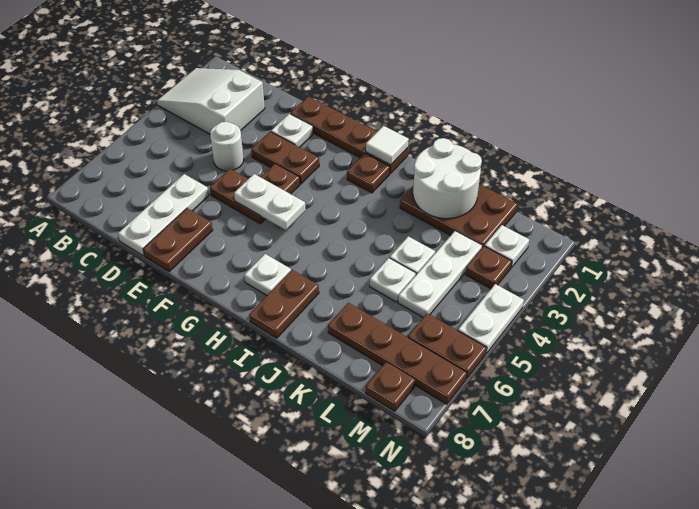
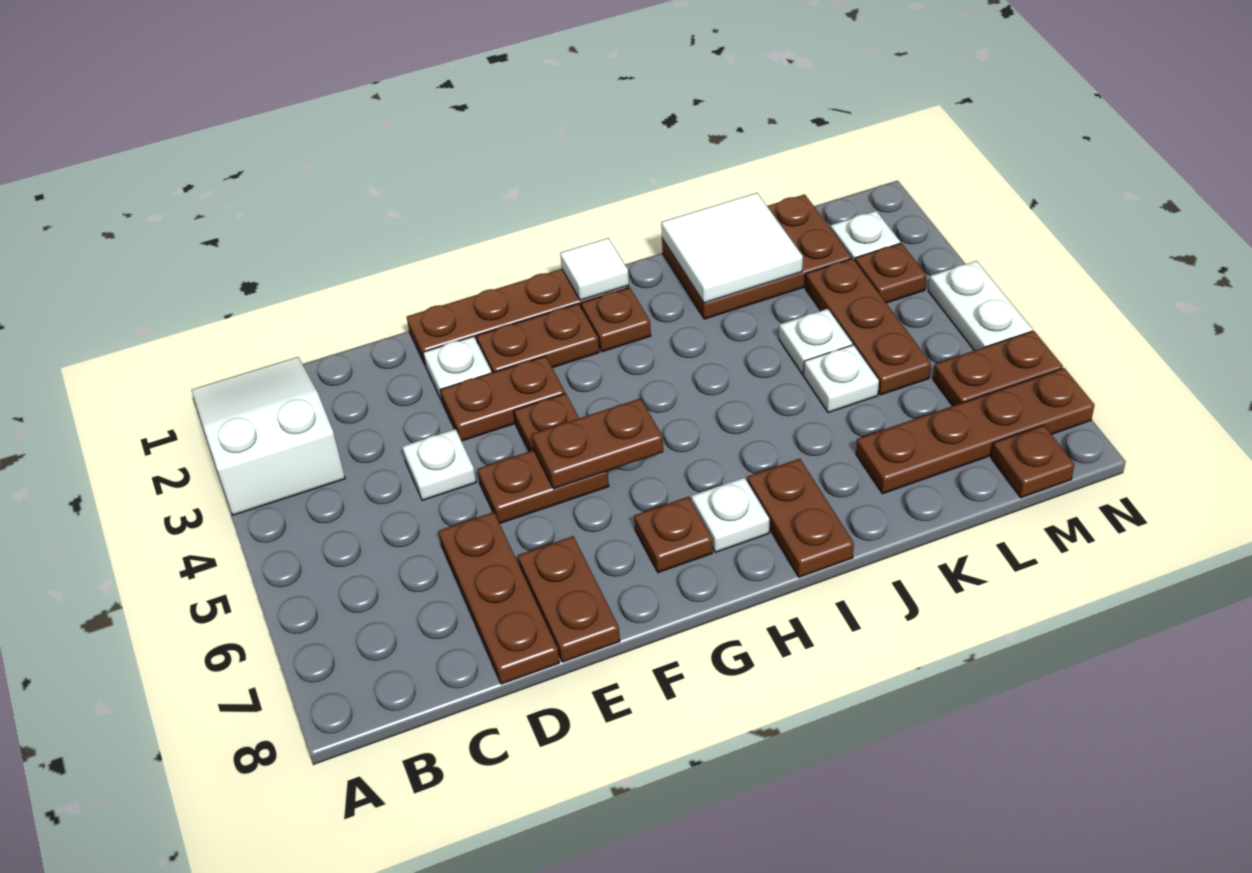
white slope A2:C3 level 1 top C -> white slope A1:B3 level 1 top 3
white round brick D4 level 1 -> white plate D4 level 1
white plate D6:D8 level 1 -> brown plate D6:D8 level 1
none -> brown plate F2:G2 level 1
white plate F5:G5 level 2 -> brown plate F5:G5 level 2
none -> brown plate G7 level 1
white round brick J1:K2 level 2 -> white tile J1:K2 level 2
white plate L3:L5 level 1 -> brown plate L3:L5 level 1

